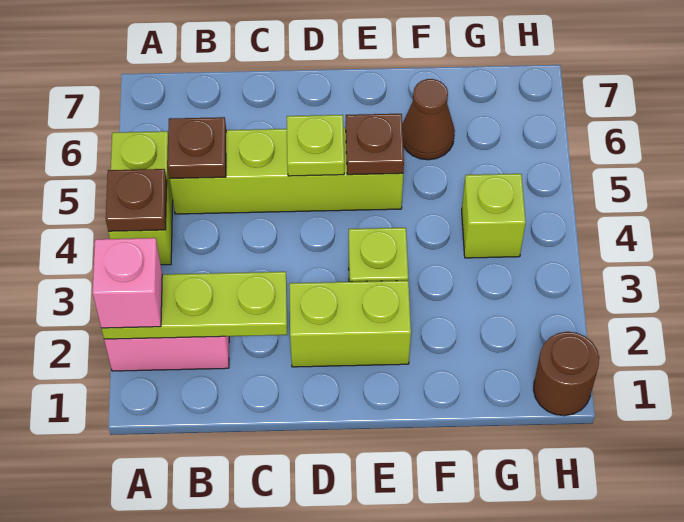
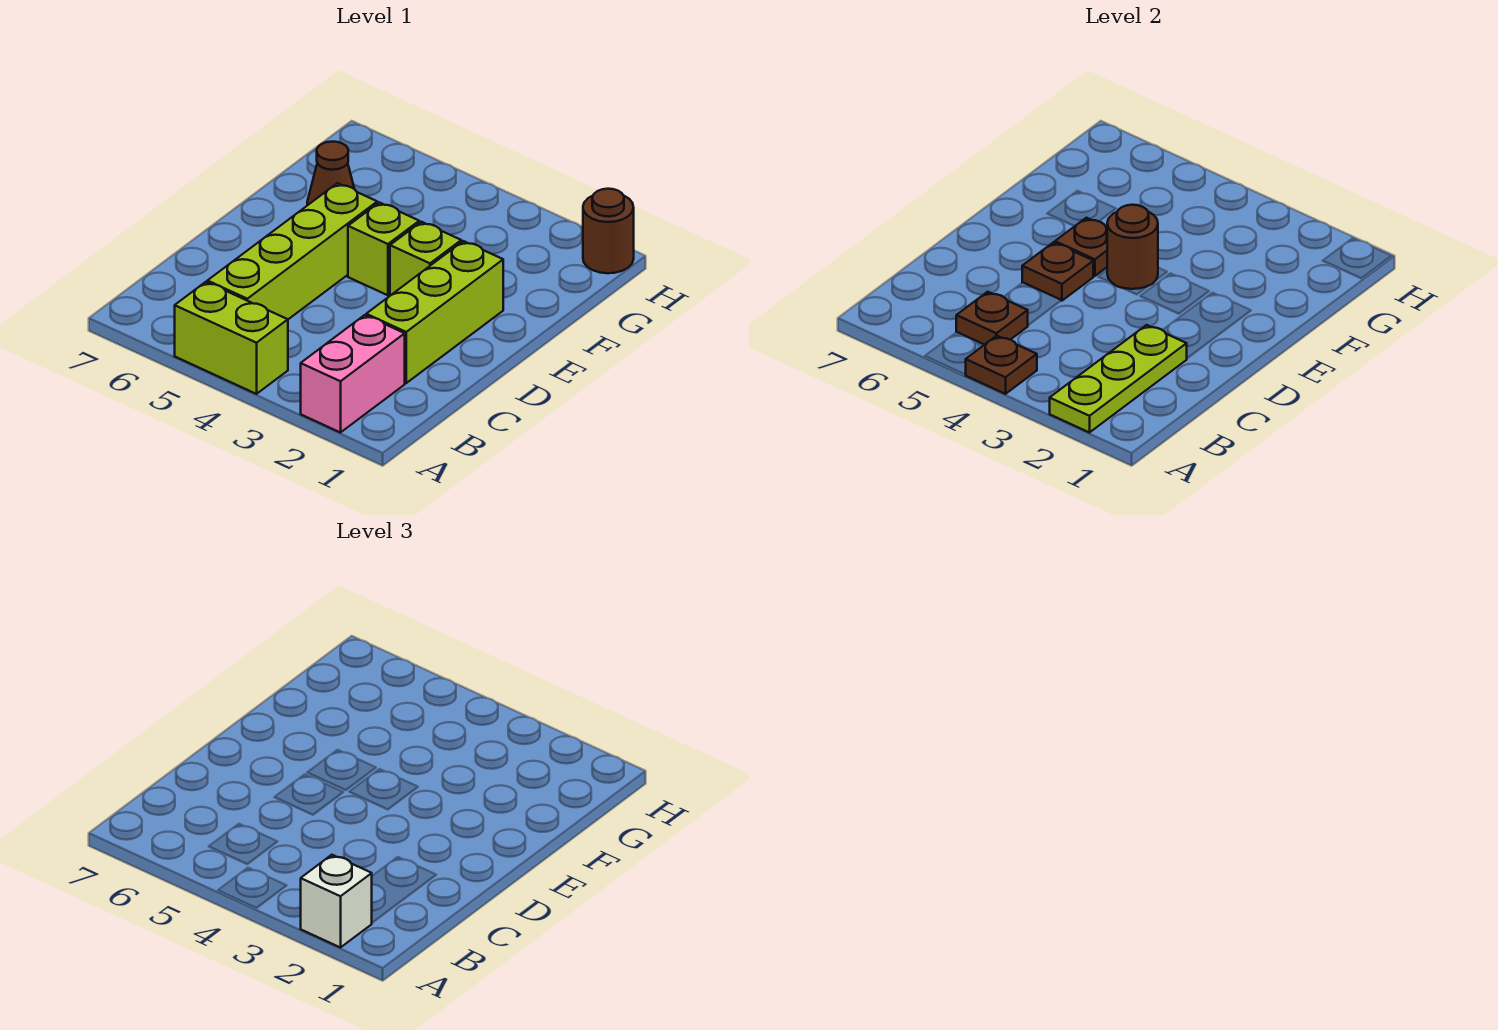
pink brick A2 level 3 -> white brick A2 level 3
lime brick D2:E2 level 1 -> lime brick C2:E2 level 1
lime plate D5 level 2 -> brown plate D5 level 2
none -> brown round brick E4 level 2
lime brick G4 level 1 -> lime brick E4 level 1

